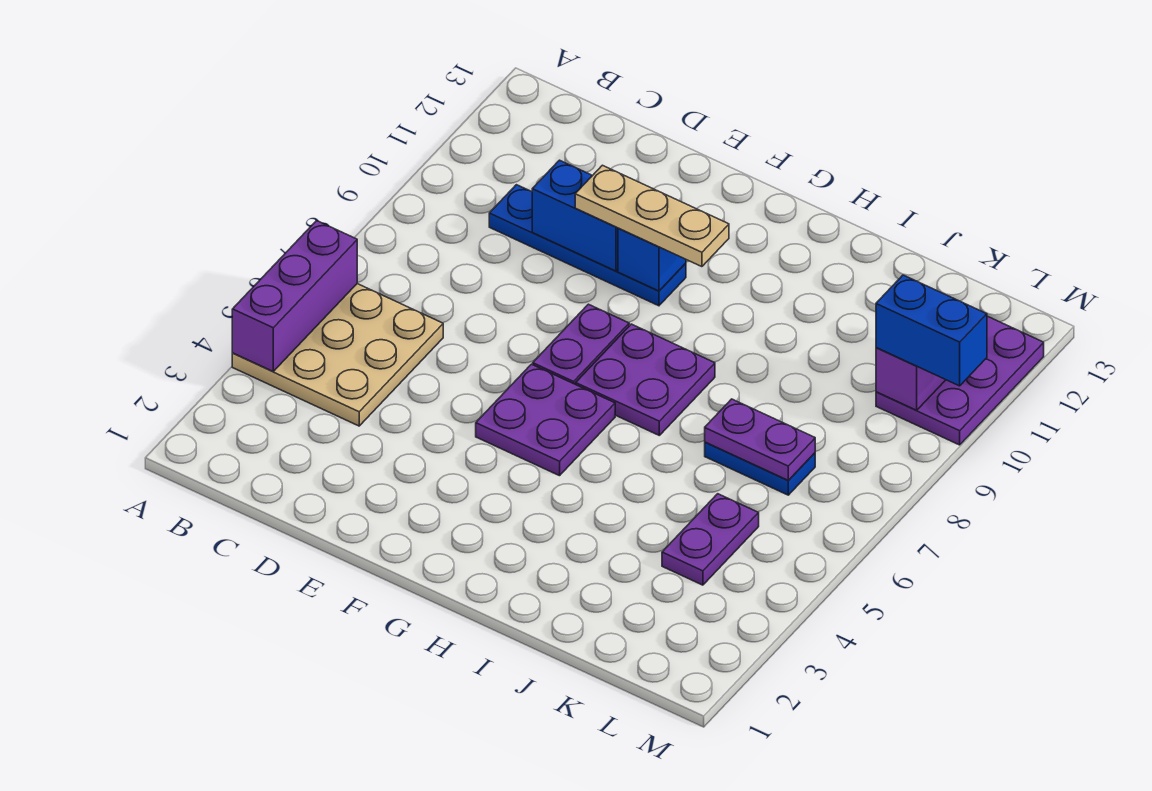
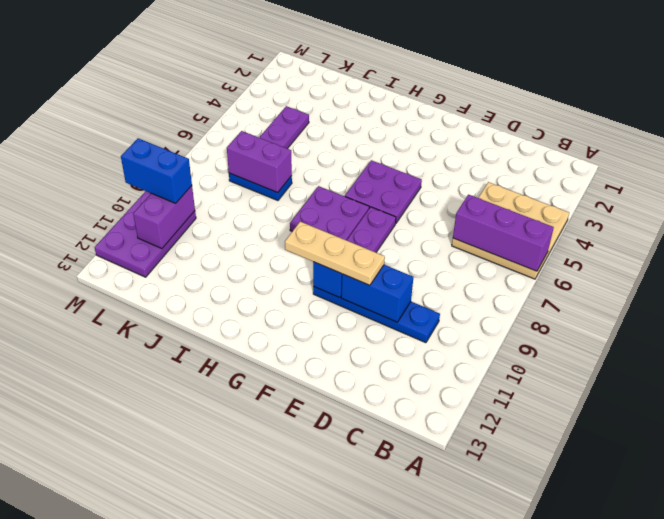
purple brick A4:A6 level 2 -> purple brick A6:C6 level 2
purple plate J7:K7 level 2 -> purple brick J7:K7 level 2

